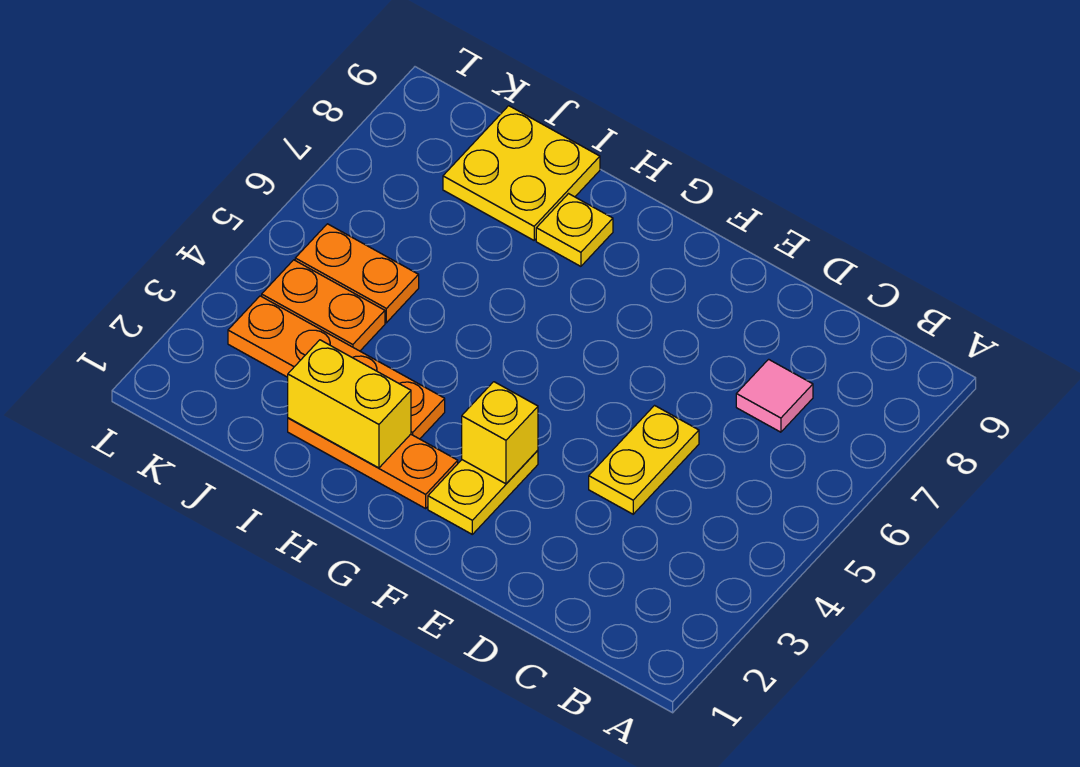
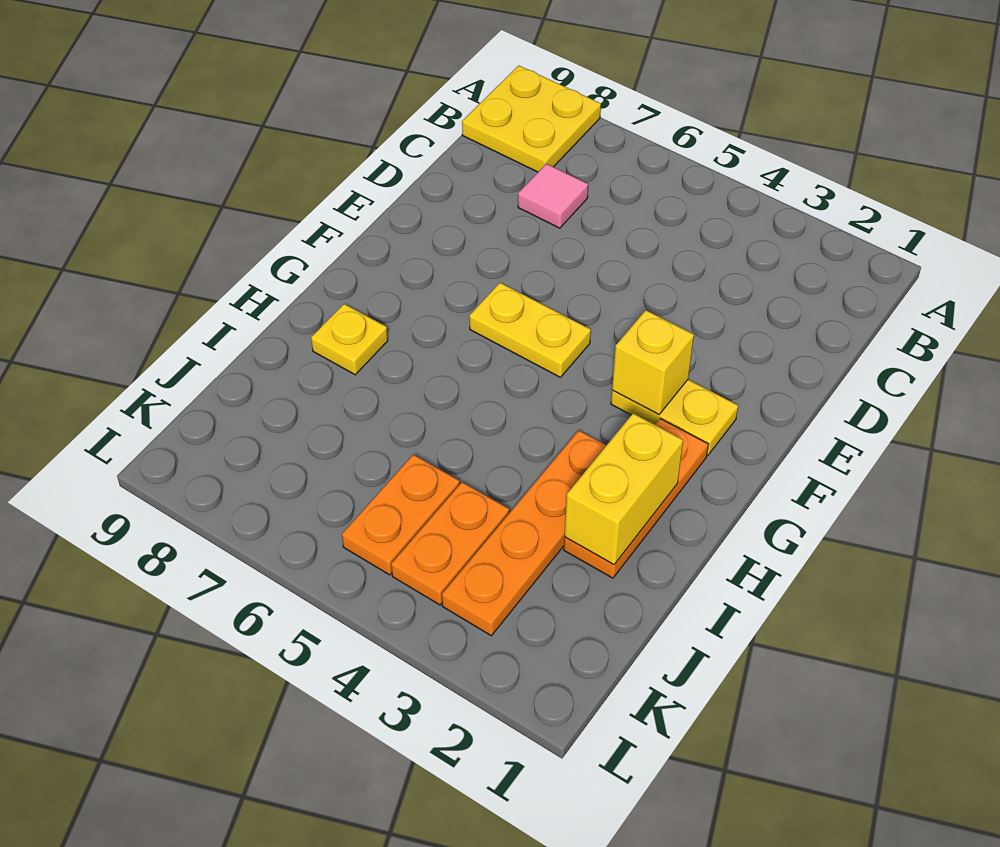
yellow plate D4:D5 level 1 -> yellow plate F5:F6 level 1
yellow plate I8:J9 level 1 -> yellow plate A8:B9 level 1

